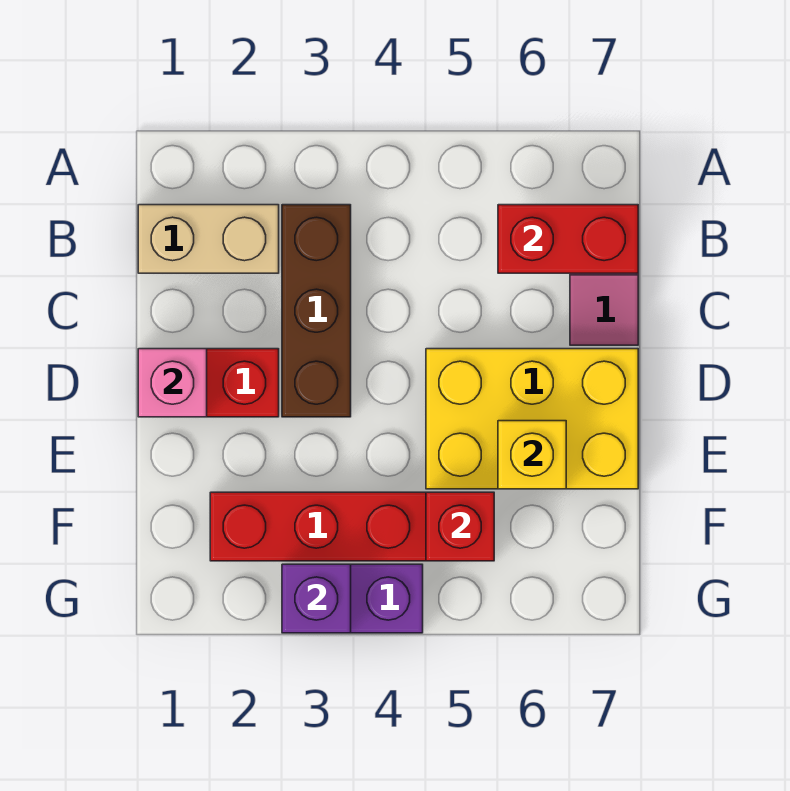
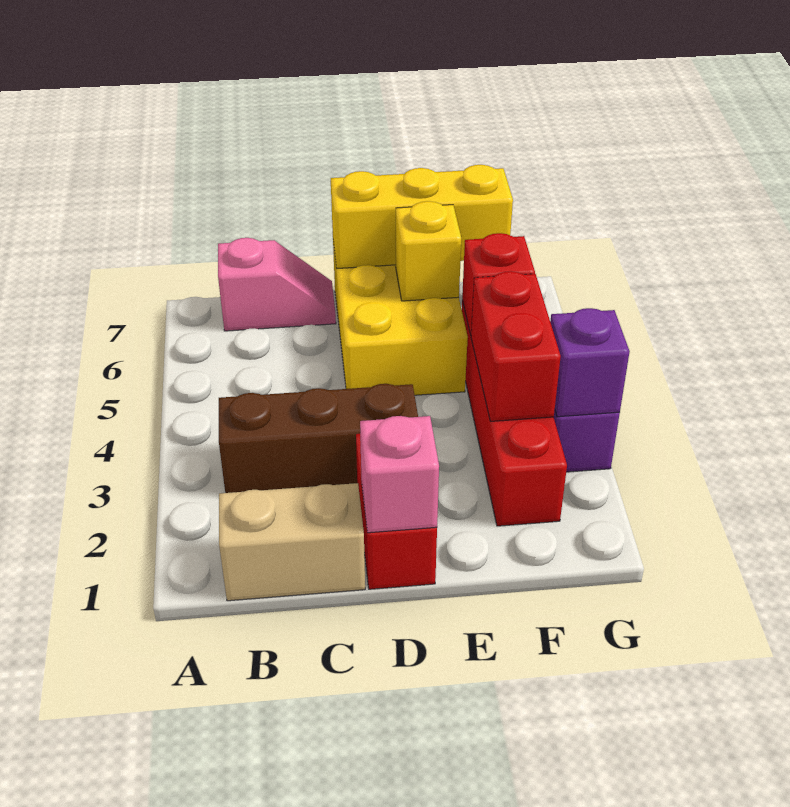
tan brick B1:B2 level 1 -> tan brick B1:C1 level 1
red brick B6:B7 level 2 -> red brick F3:F4 level 2
none -> yellow brick D7:F7 level 2

